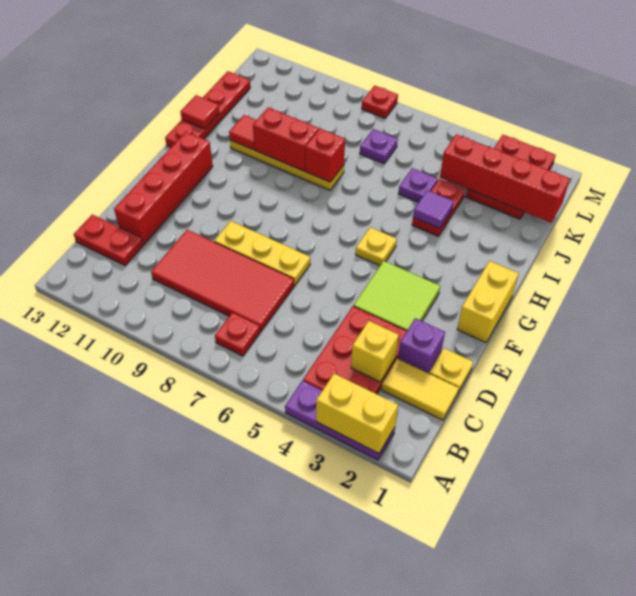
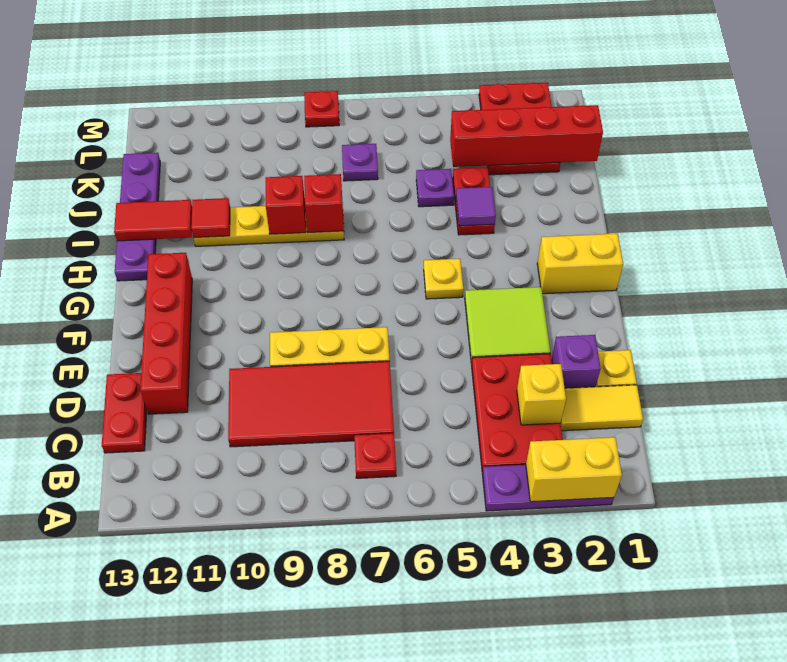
red plate C12:C13 level 1 -> red plate C13:D13 level 1
yellow brick F1:G1 level 1 -> yellow brick G1:G2 level 1
red plate H13:K13 level 1 -> purple plate H13:K13 level 1
red brick I9:I10 level 2 -> red brick I9 level 2
red tile I13 level 2 -> red tile I12:I13 level 2

